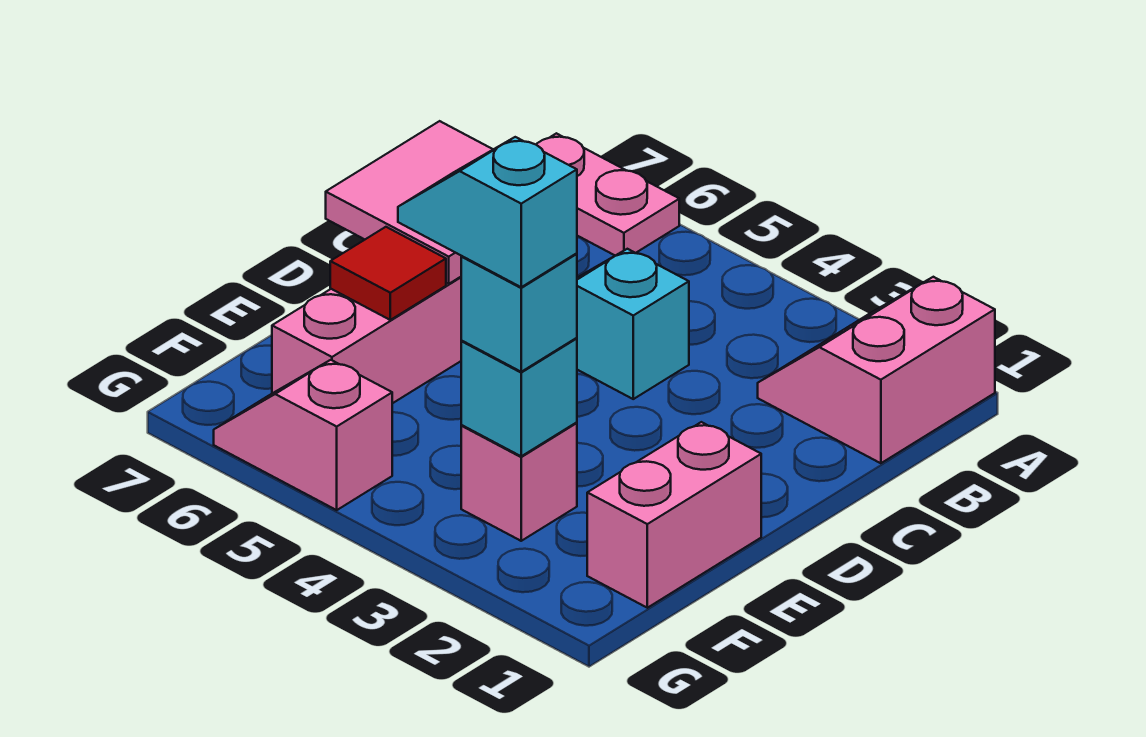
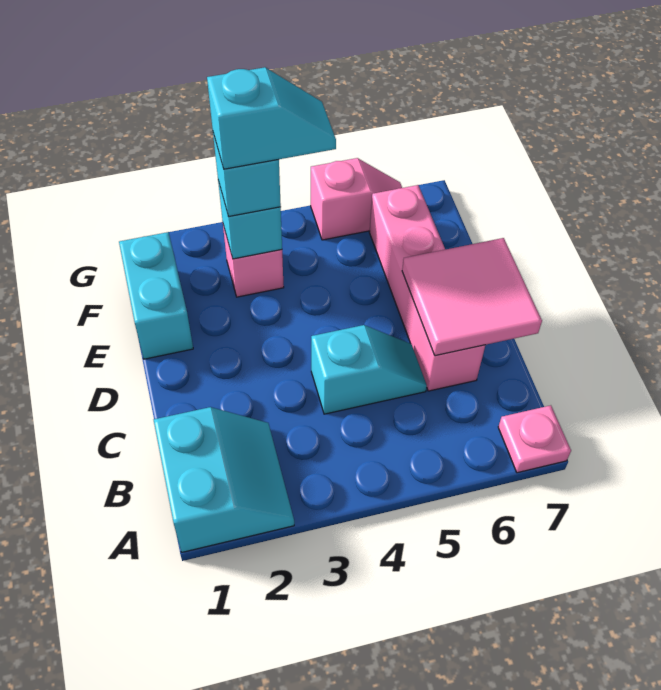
pink slope A1:B2 level 1 top 1 -> cyan slope A1:B2 level 1 top 1
pink plate A6:A7 level 1 -> pink plate A7 level 1
pink brick E1:F1 level 1 -> cyan brick E1:F1 level 1
red tile E6 level 2 -> none

